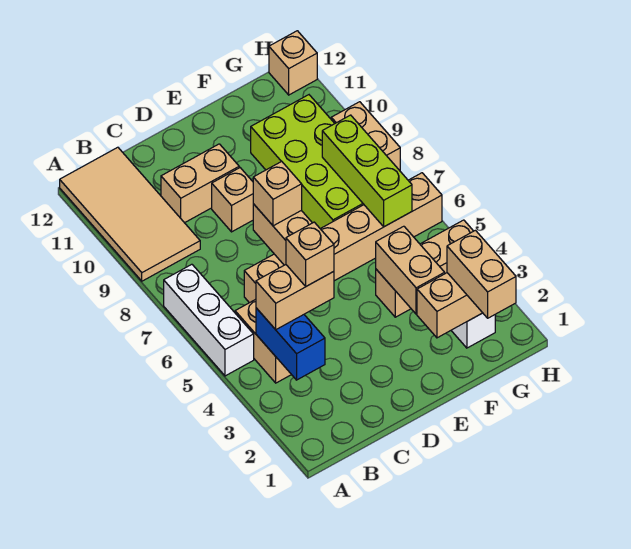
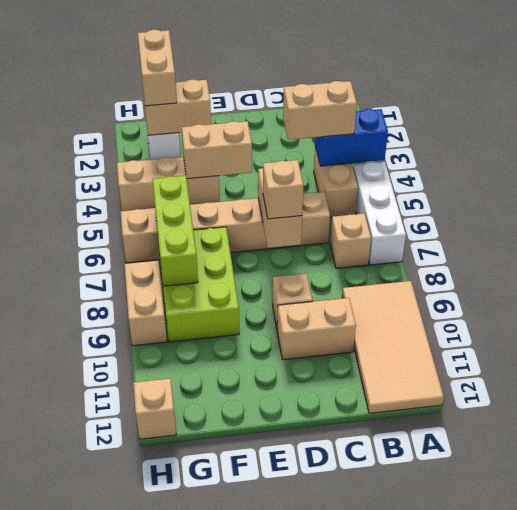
blue brick B3:B4 level 2 -> blue brick A4:B4 level 2
tan brick C4 level 4 -> tan brick B7 level 1
tan brick F3:F4 level 2 -> tan brick E4:F4 level 2
lime brick F7:G10 level 1 -> lime brick F7:G9 level 1

